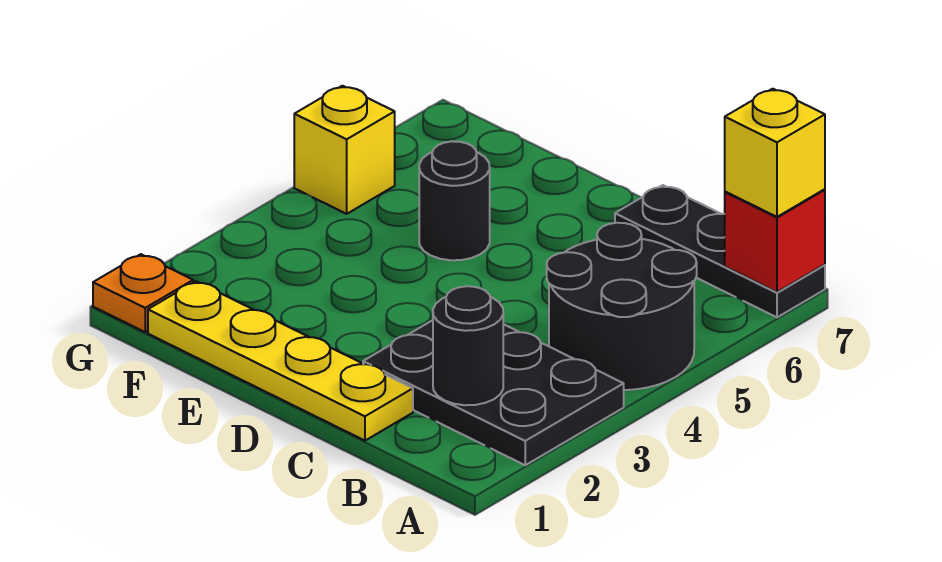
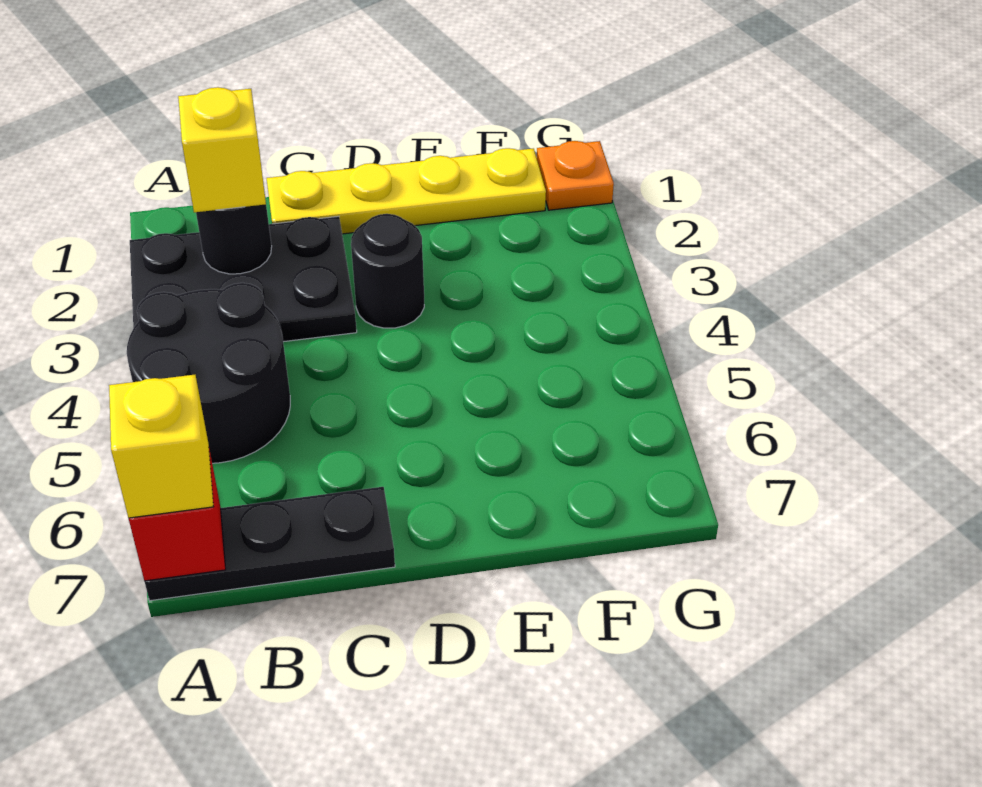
black round brick E5 level 1 -> black round brick D3 level 1
yellow brick G5 level 1 -> yellow brick B2 level 3

